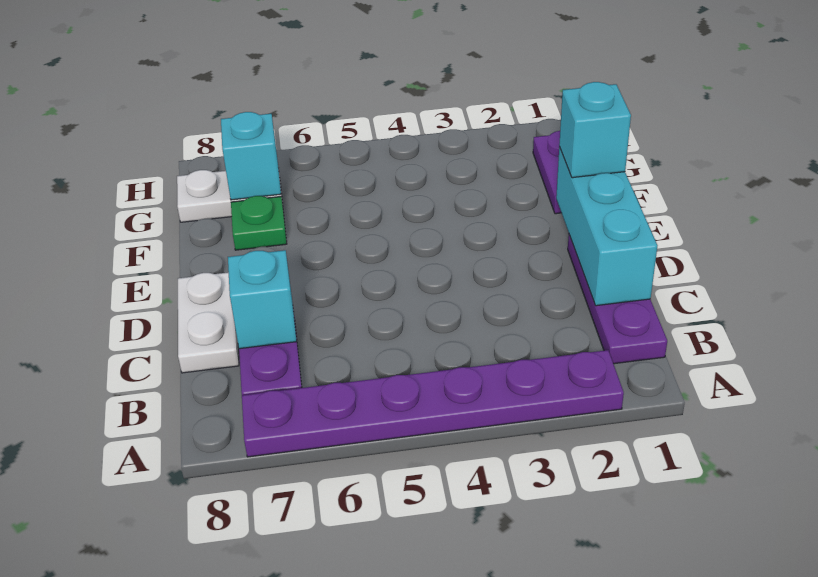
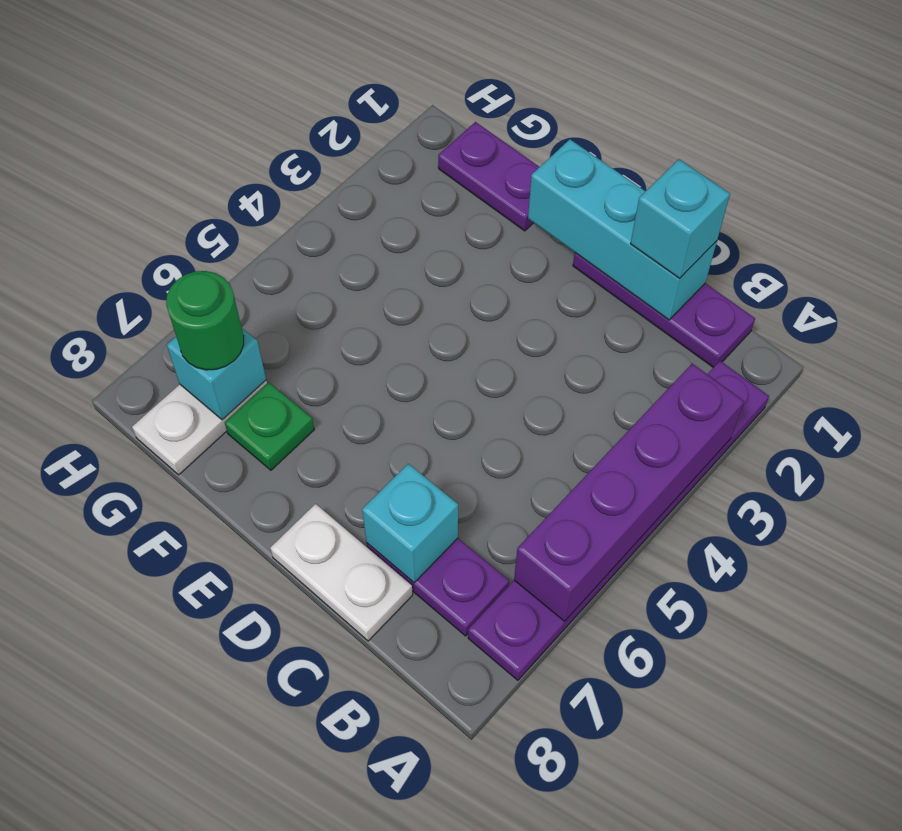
none -> purple brick A3:A6 level 2
cyan brick E1 level 3 -> cyan brick C1 level 3
none -> green round brick G7 level 3

